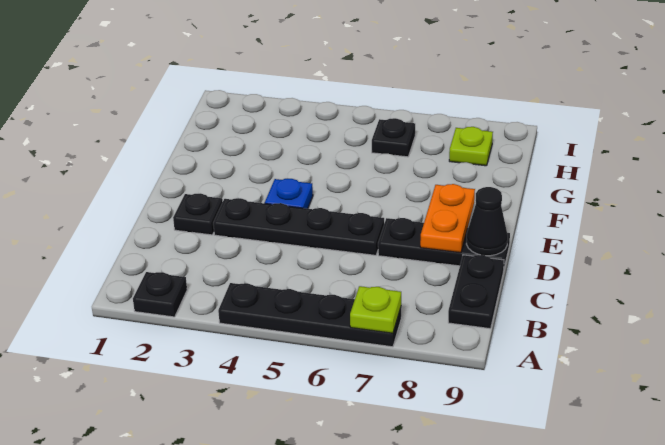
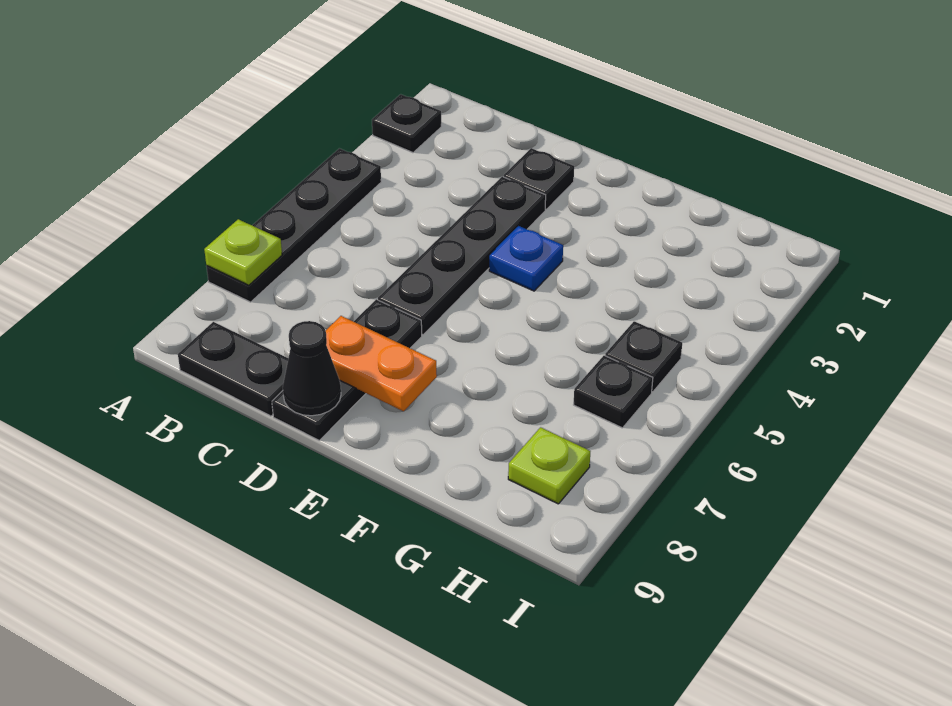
none -> black plate H5 level 1

